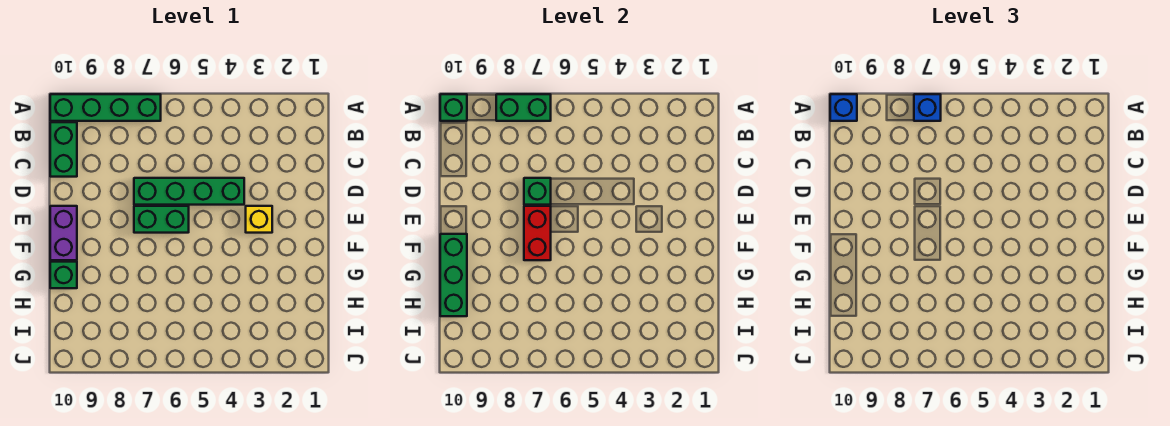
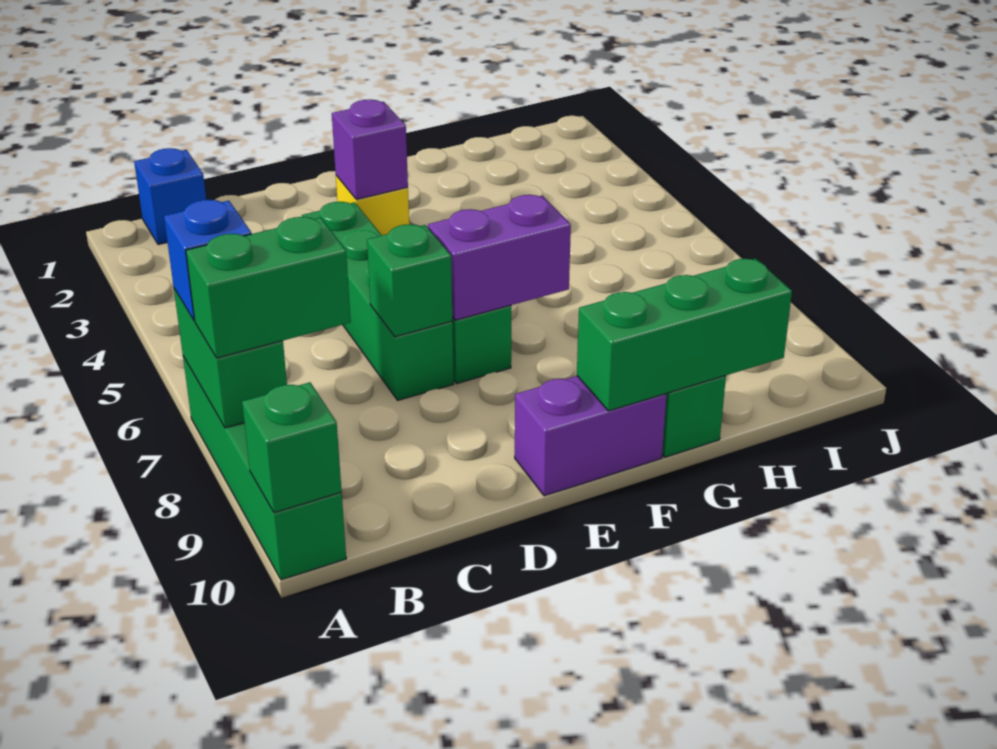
blue brick A10 level 3 -> blue brick B1 level 1
green brick B10:C10 level 1 -> green brick A8:B8 level 3
none -> purple brick E3 level 2
red brick E7:F7 level 2 -> purple brick E7:F7 level 2

